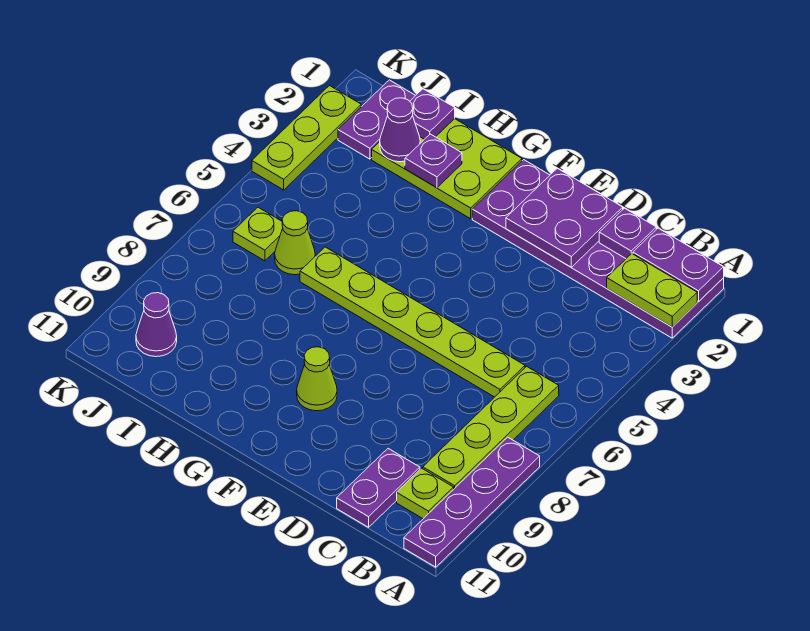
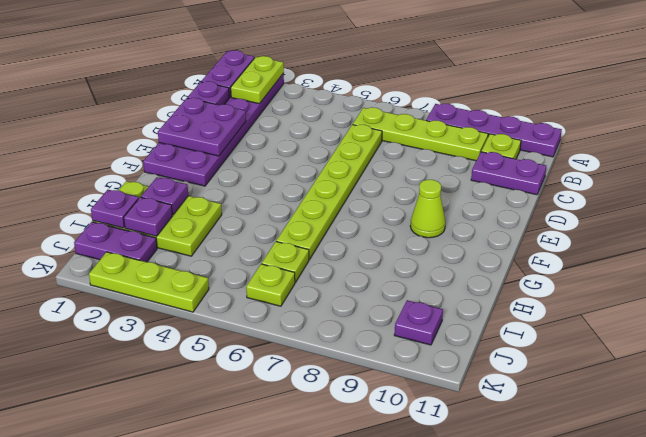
lime plate G1:I2 level 1 -> lime plate H1:I3 level 1
purple cone I2 level 2 -> purple plate I2 level 2
lime cone I6 level 1 -> lime plate I6 level 1
purple cone J10 level 1 -> purple plate J10 level 1

